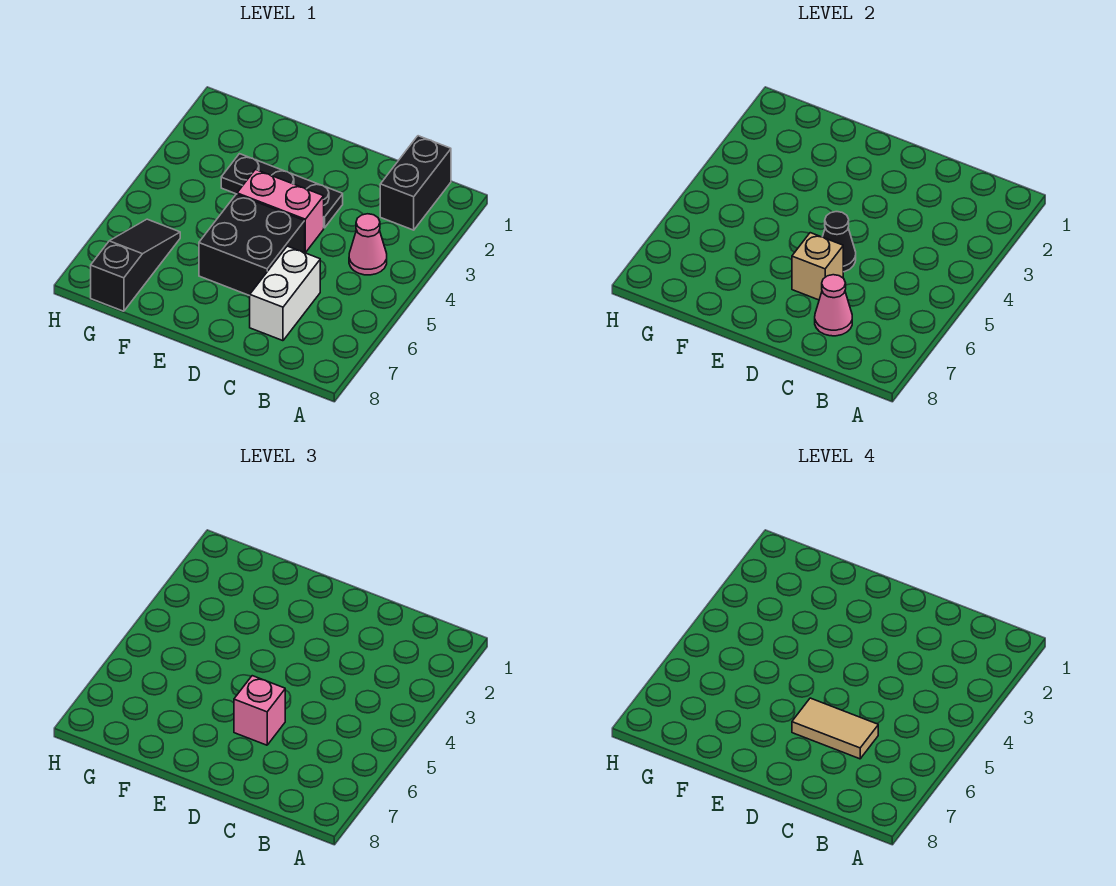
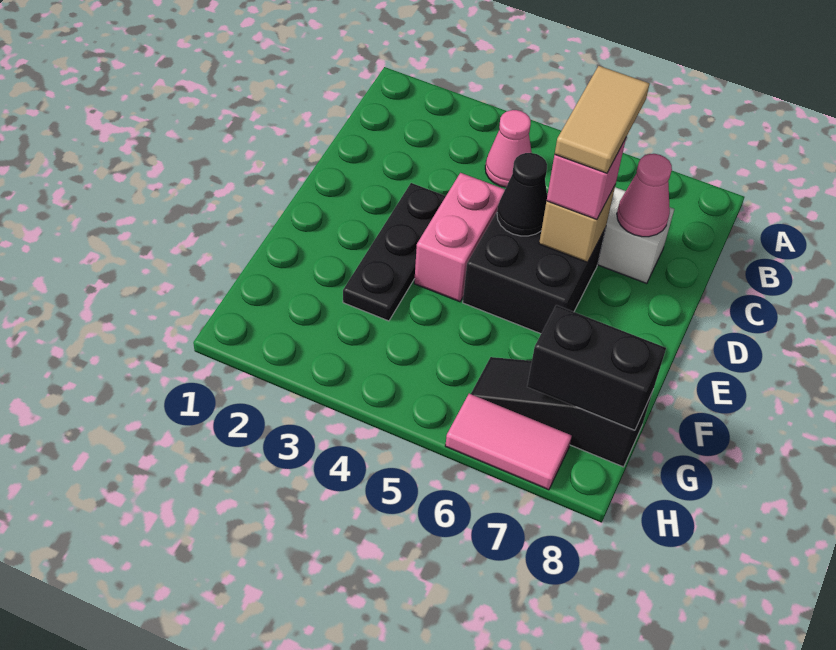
black brick B1:B2 level 1 -> black brick G7:G8 level 2
none -> pink tile H6:H7 level 1

